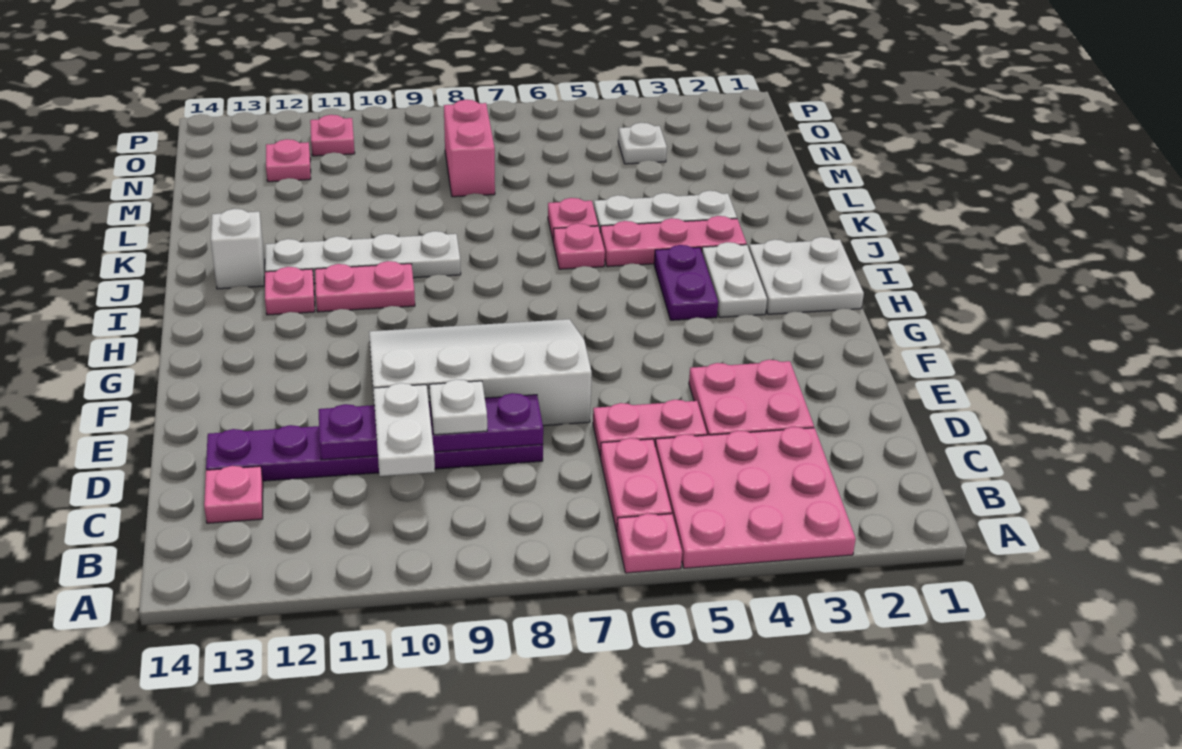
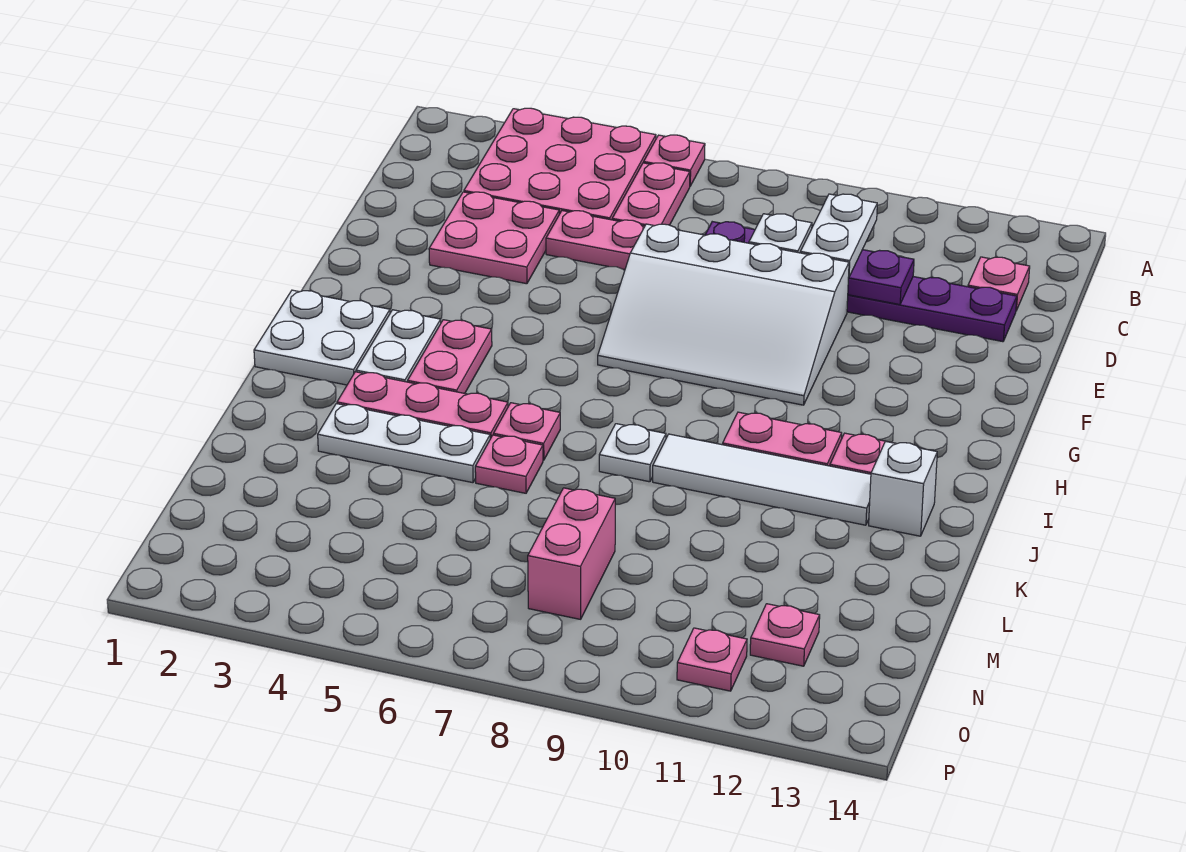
purple plate H4:I4 level 1 -> pink plate H4:I4 level 1
white plate J9:J12 level 1 -> white tile J9:J12 level 1
white plate N4 level 1 -> white plate J8 level 1

